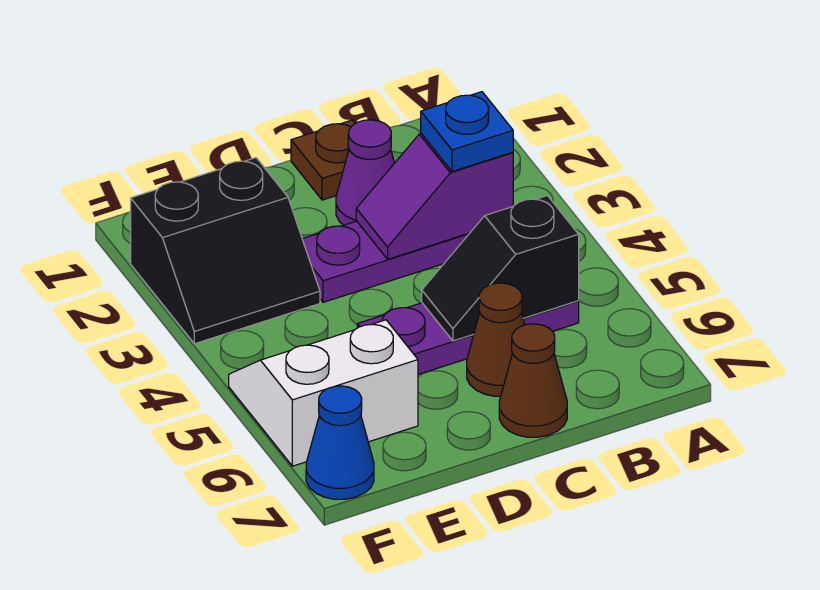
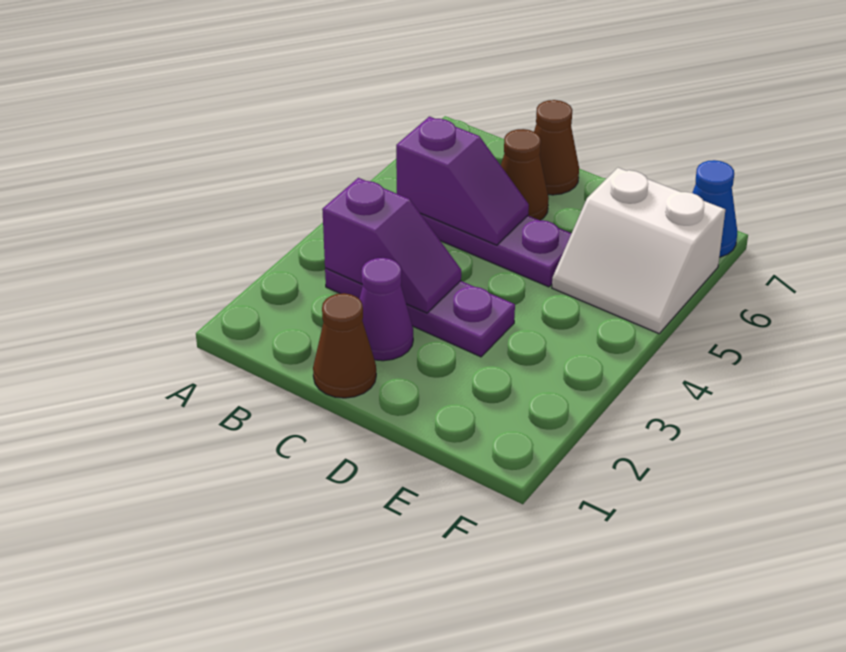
blue plate B3 level 3 -> none
black slope B5:C5 level 2 top B -> purple slope B5:C5 level 2 top B
brown plate C1 level 1 -> brown cone C1 level 1
black slope E2:F3 level 1 top 2 -> none

